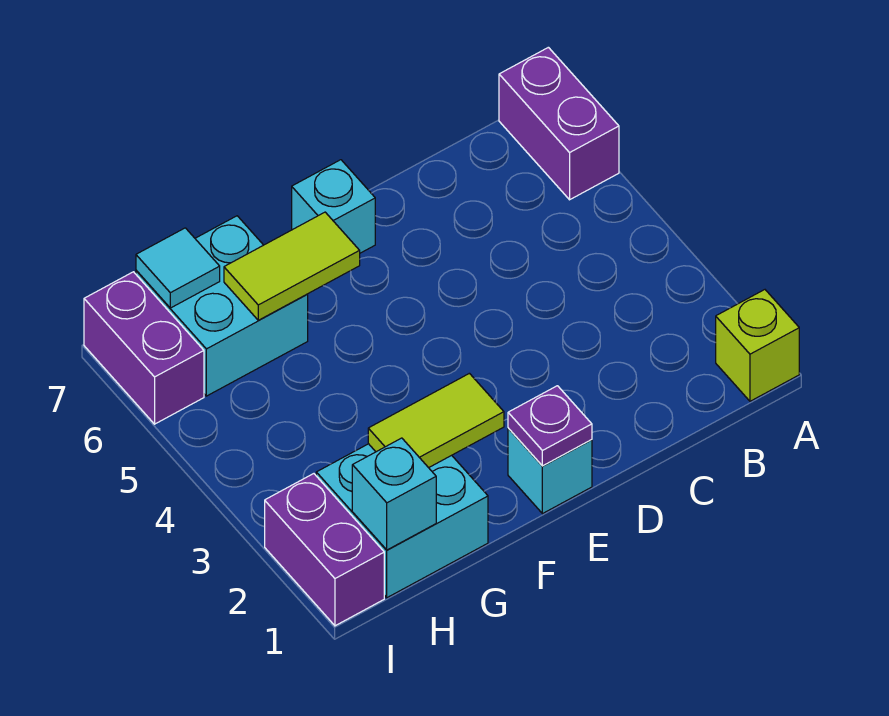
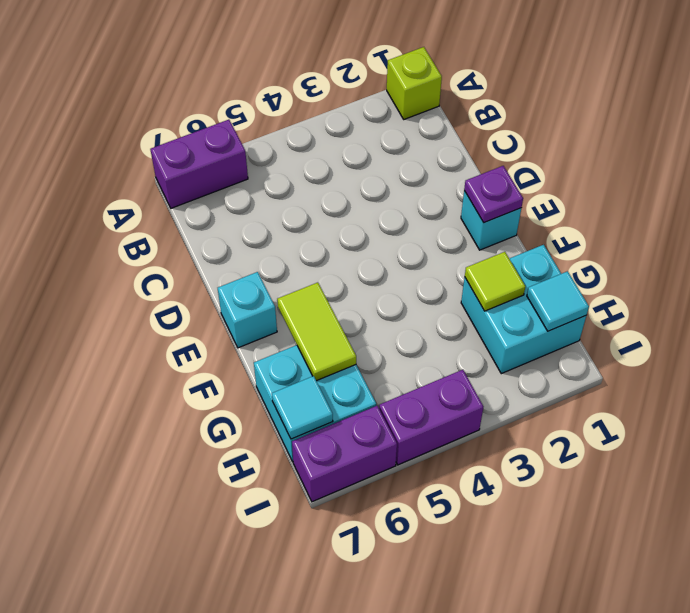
lime tile F2:G2 level 2 -> lime tile G2 level 2
cyan brick H1 level 2 -> cyan tile H1 level 2
purple brick I1:I2 level 1 -> purple brick I4:I5 level 1

